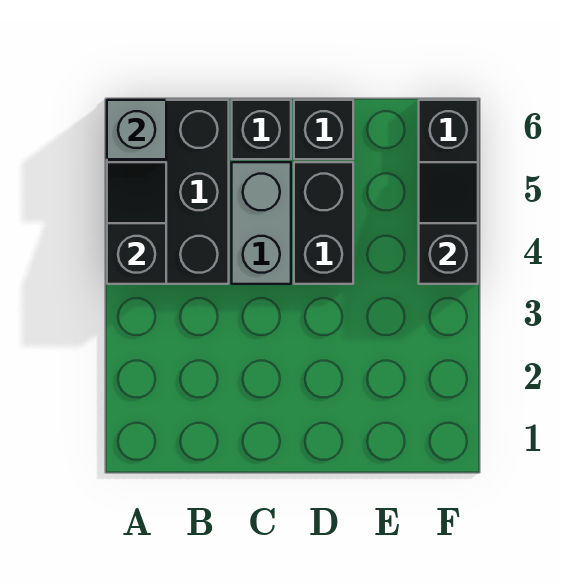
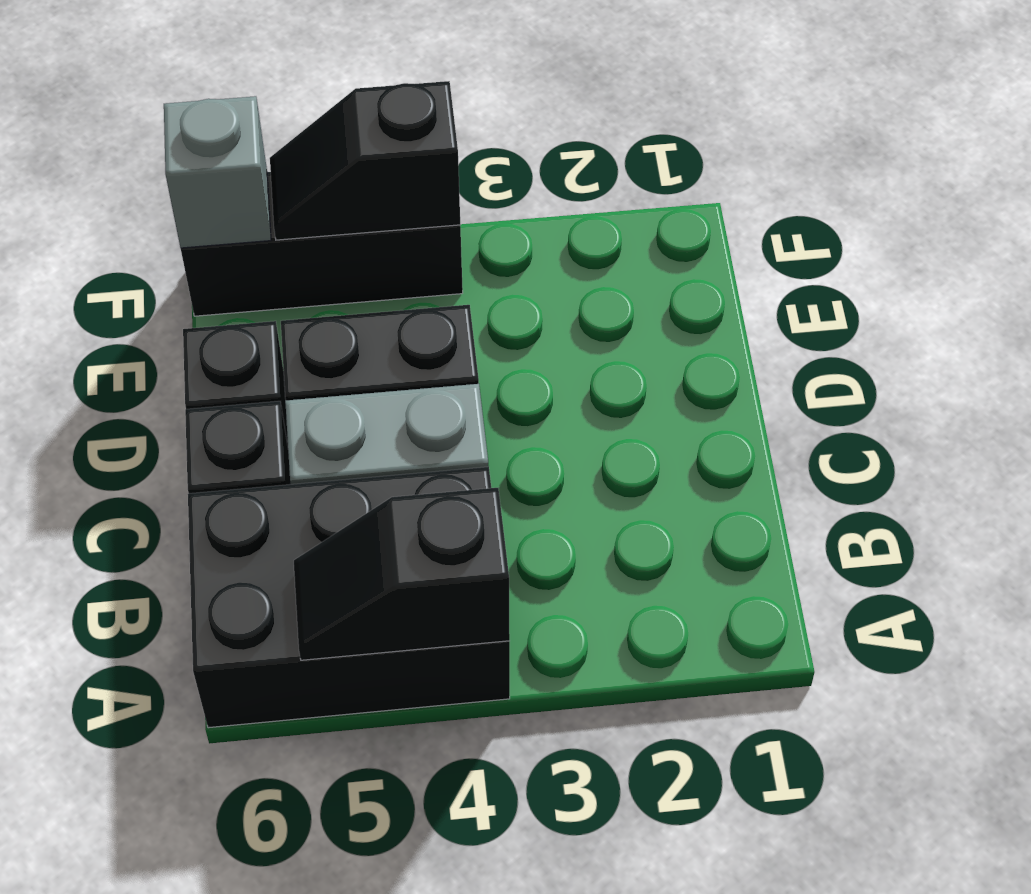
grey brick A6 level 2 -> grey brick F6 level 2

